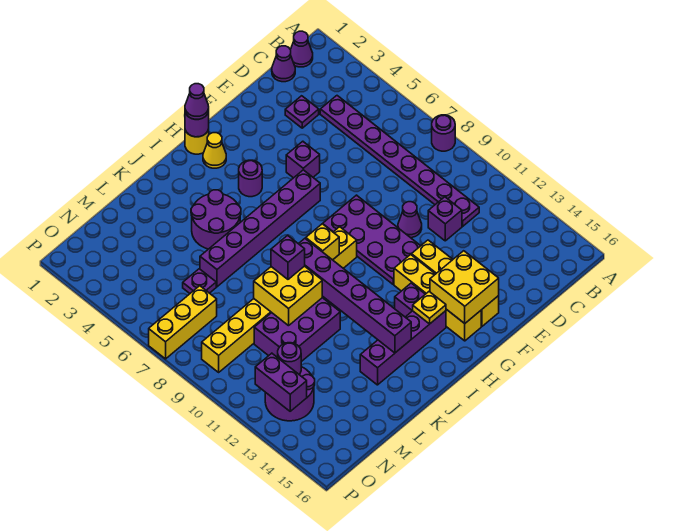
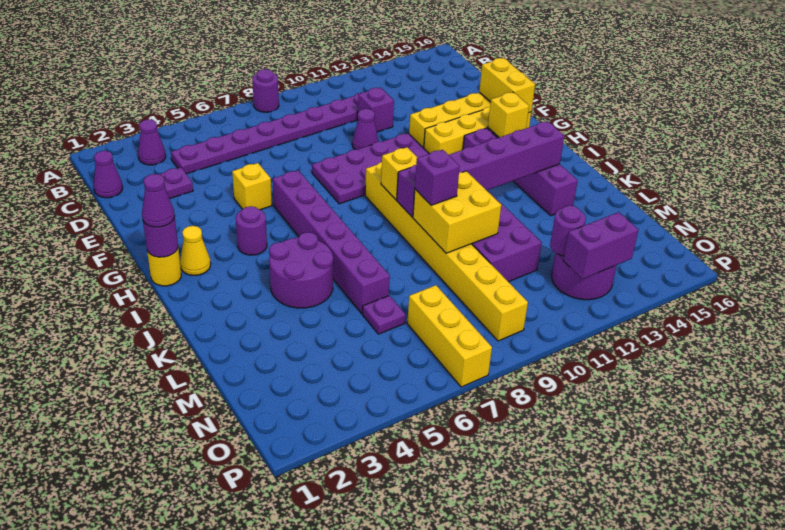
purple cone B1 level 1 -> purple cone B3 level 1
purple brick F5 level 1 -> yellow brick F5 level 1
yellow brick F14:G15 level 2 -> yellow brick F15:G15 level 2
yellow plate H14 level 2 -> yellow brick H14 level 2

